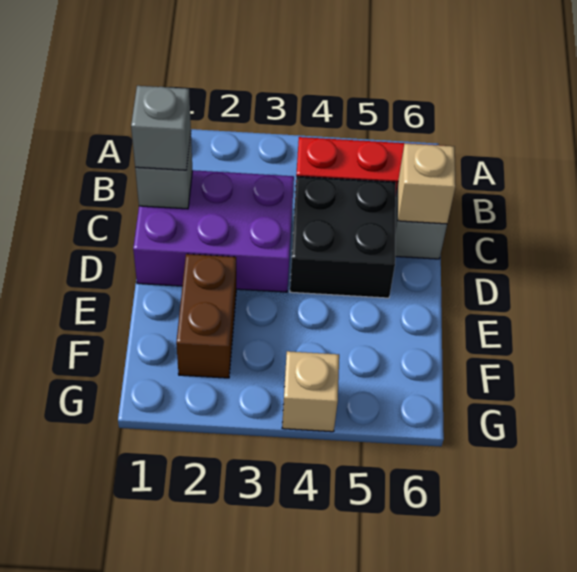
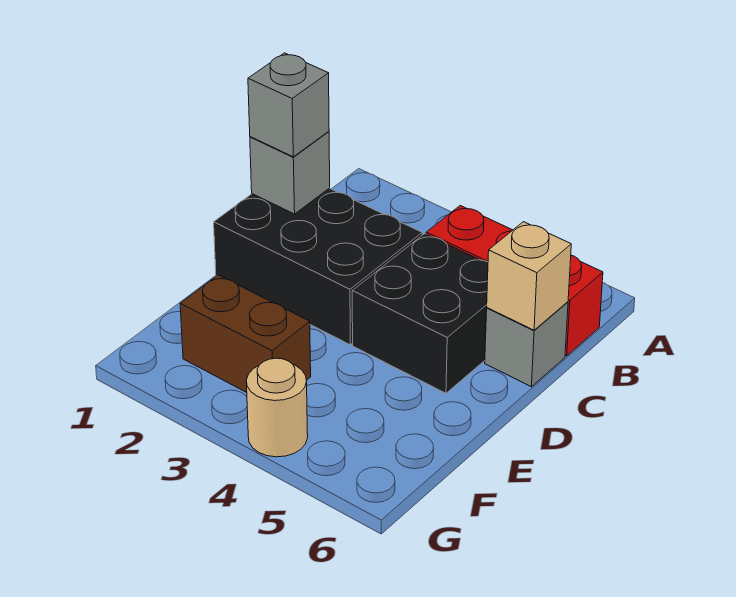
purple brick C1:D3 level 1 -> black brick C1:D3 level 1
brown brick E2:F2 level 1 -> brown brick F2:F3 level 1
tan brick G4 level 1 -> tan round brick G4 level 1

